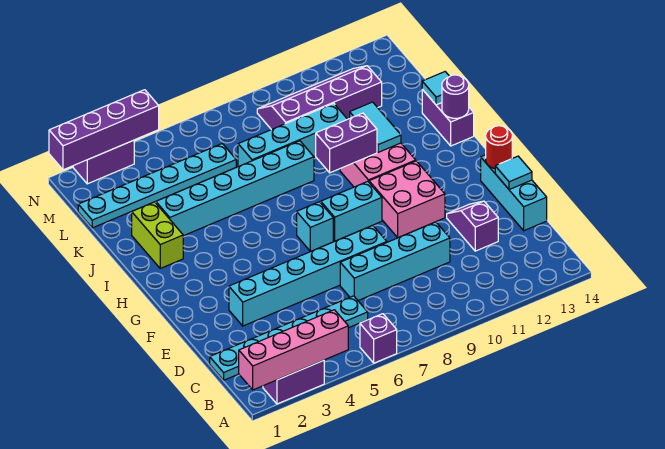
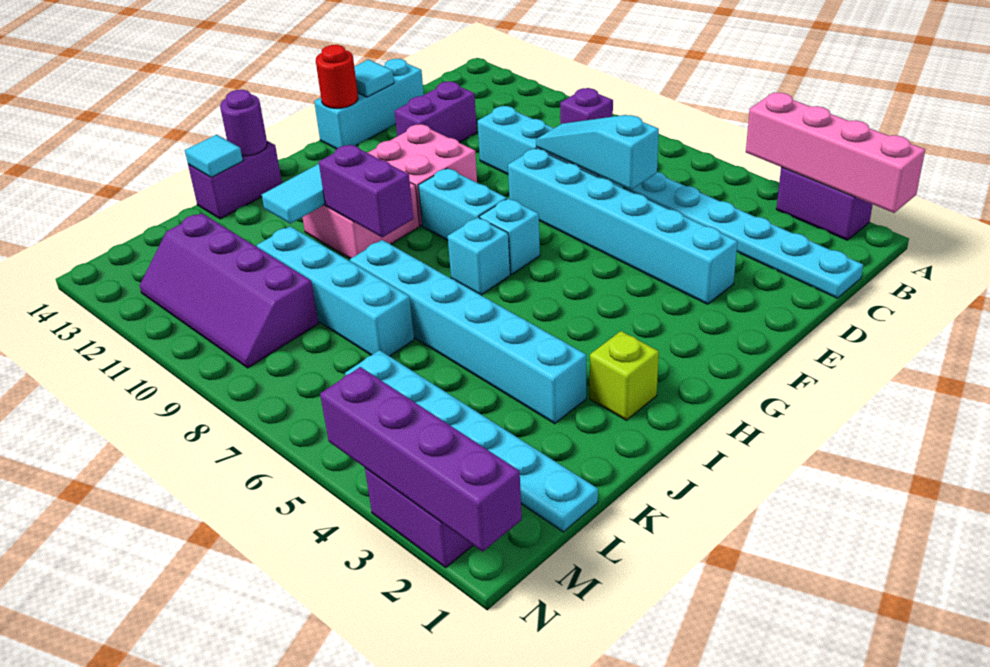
purple brick A6 level 1 -> purple brick B9 level 1
none -> cyan slope D6:D8 level 2 top 6
purple slope D12:E12 level 1 top D -> purple brick D12:E12 level 1
none -> cyan brick H7 level 1
lime brick I2:J2 level 1 -> lime brick I2 level 1

